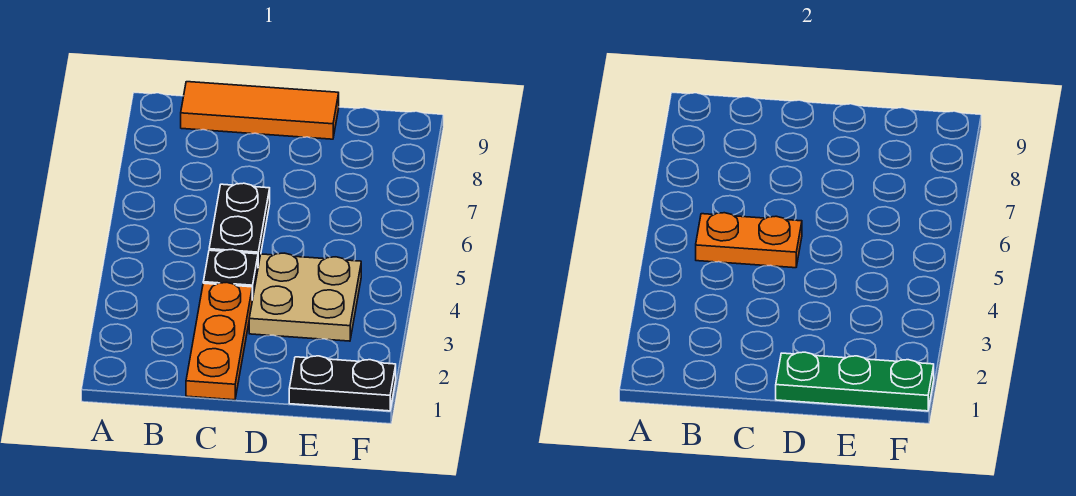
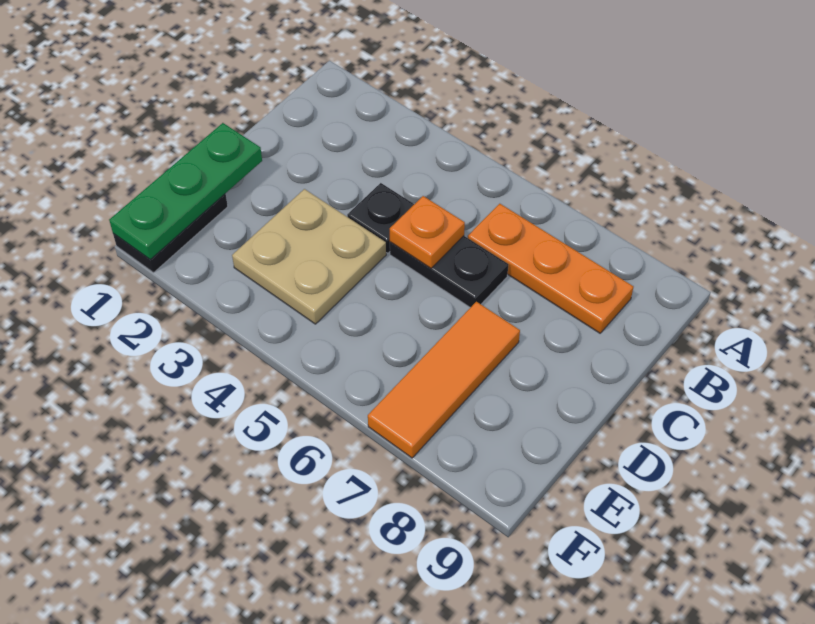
orange plate B5:C5 level 2 -> orange plate C5 level 2
orange tile B9:D9 level 1 -> orange tile D7:F7 level 1
orange plate C1:C3 level 1 -> orange plate B6:B8 level 1

